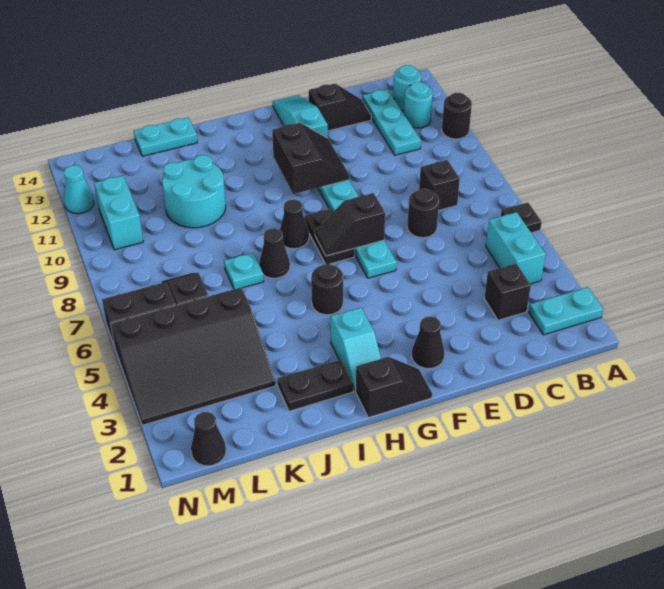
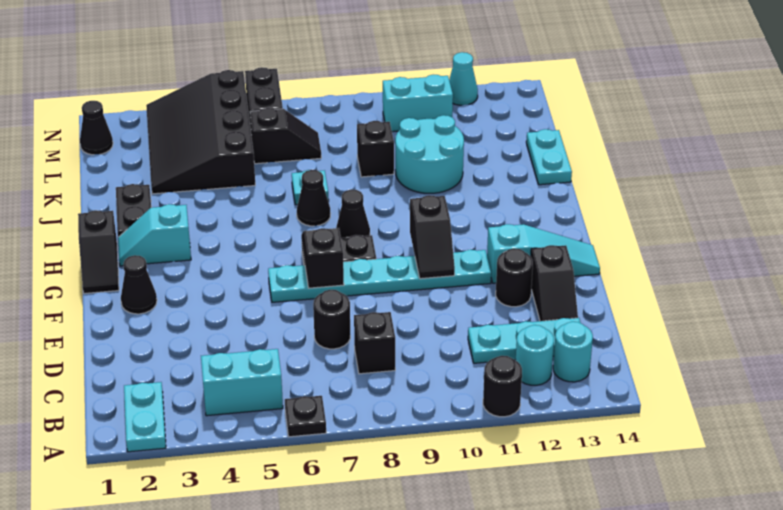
black brick C3 level 1 -> black brick K9 level 1
black slope F10:G11 level 2 top G -> black slope F10:G10 level 2 top G
black round brick H5 level 1 -> black round brick E12 level 1

